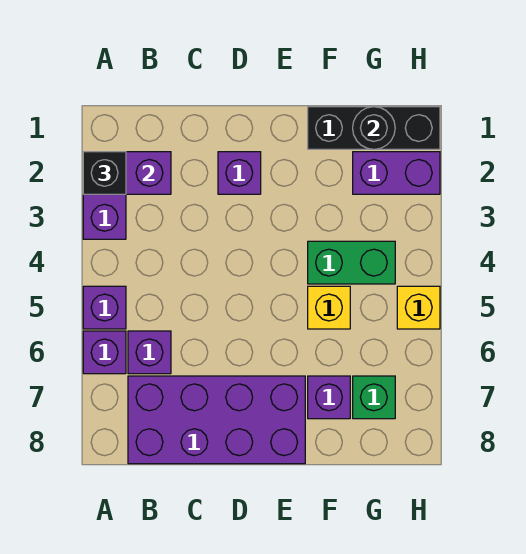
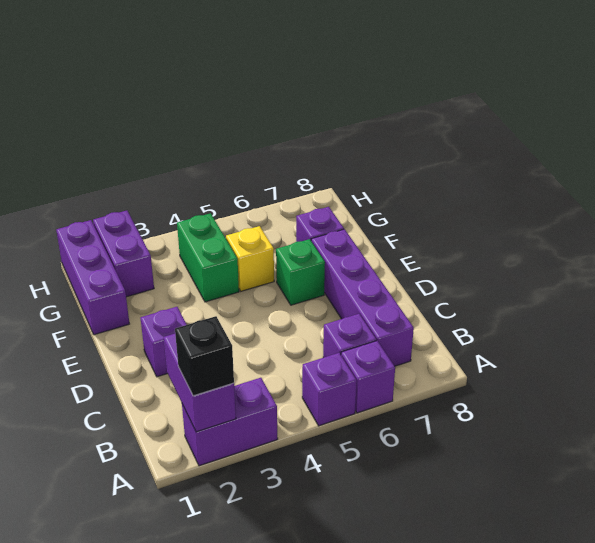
purple brick B7:E8 level 1 -> purple brick B7:E7 level 1
black brick F1:H1 level 1 -> purple brick F1:H1 level 1
black round brick G1 level 2 -> none
green brick G7 level 1 -> green brick E6 level 1
yellow brick H5 level 1 -> none

